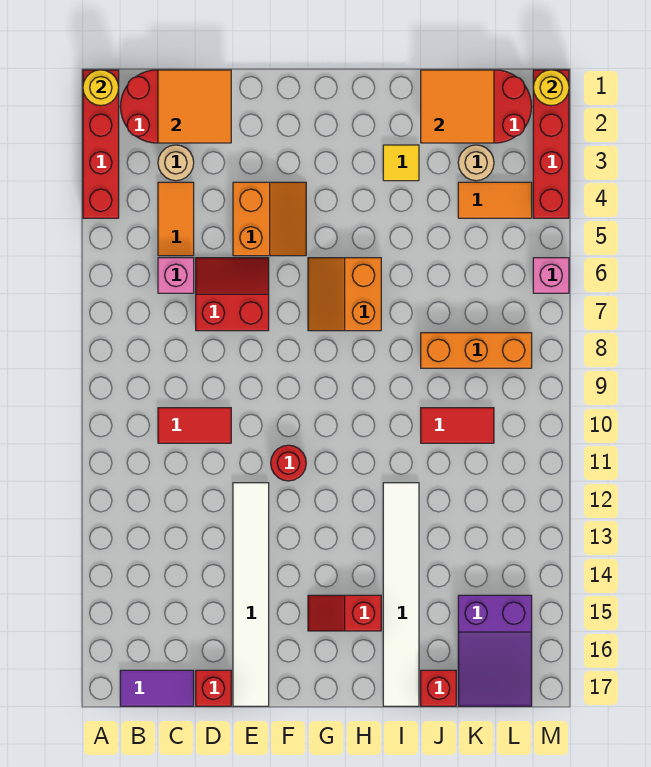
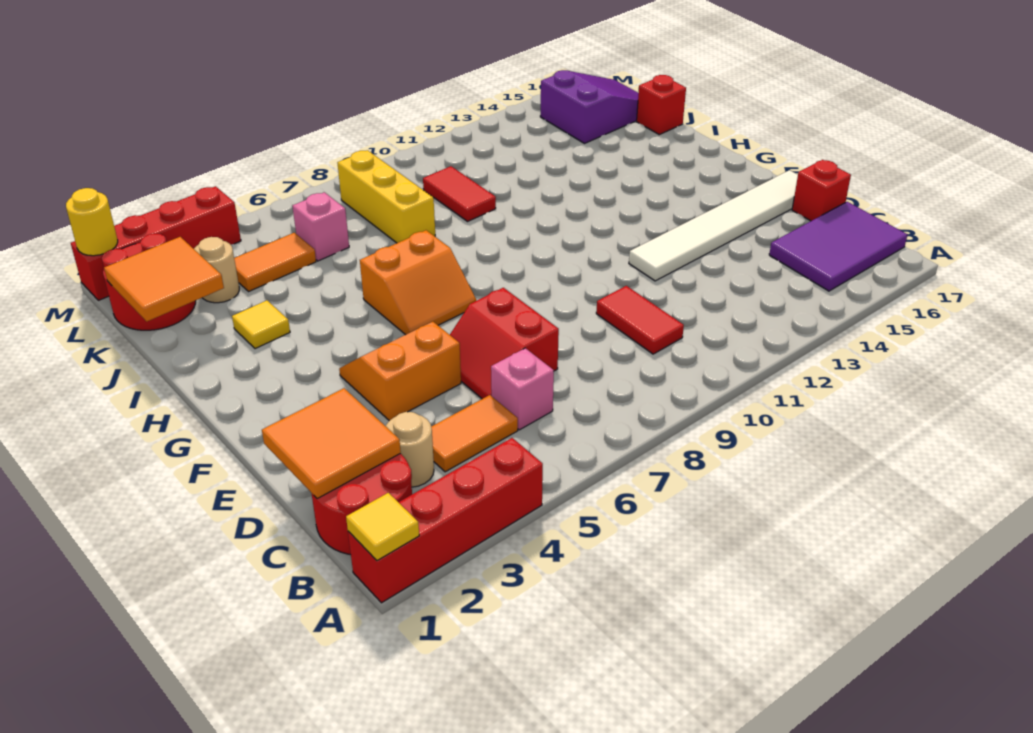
yellow round brick A1 level 2 -> yellow tile A1 level 2
purple tile B17:C17 level 1 -> purple tile B15:C17 level 1
red round brick F11 level 1 -> none
red slope G15:H15 level 1 top H -> none
white tile I12:I17 level 1 -> none
orange brick J8:L8 level 1 -> yellow brick J8:L8 level 1
orange tile K4:L4 level 1 -> orange tile K4:K5 level 1
pink brick M6 level 1 -> pink brick K6 level 1

